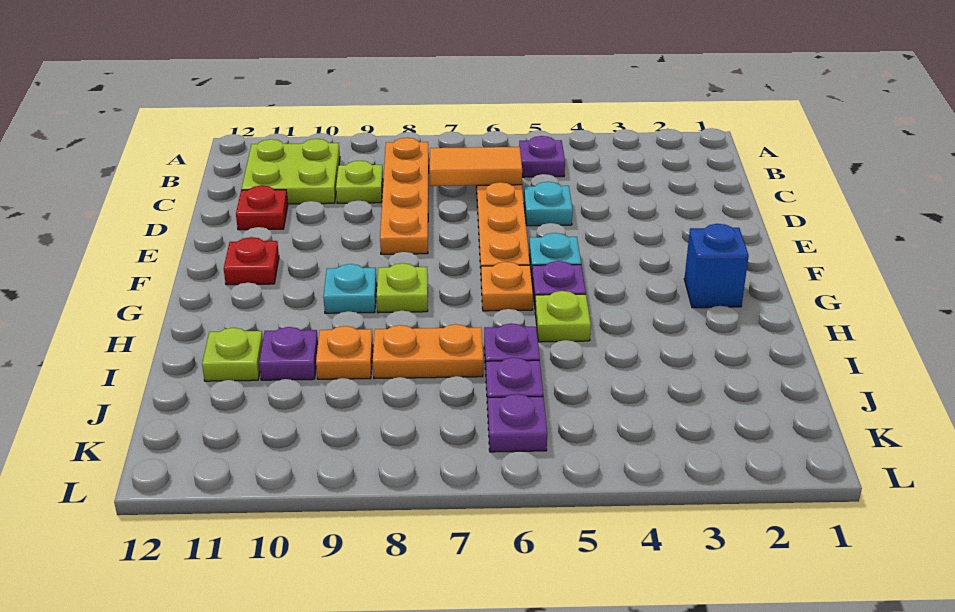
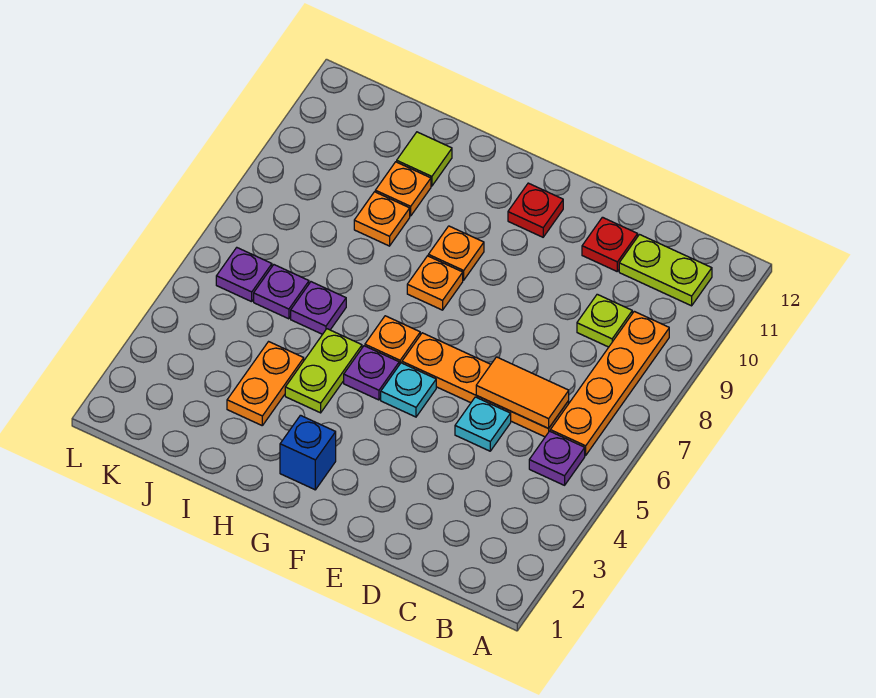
orange plate B8:E8 level 1 -> orange plate B6:B9 level 1
lime plate B10:C11 level 1 -> lime plate B11:C11 level 1
orange tile C6:C7 level 2 -> orange tile C6:D6 level 2
lime plate G8 level 1 -> orange plate G8 level 1
cyan plate G9 level 1 -> orange plate G9 level 1
lime plate H5 level 1 -> lime plate H4:H5 level 1
orange plate I7:I8 level 1 -> orange plate I3:I4 level 1
purple plate I10 level 1 -> orange plate I10 level 1
lime plate I11 level 1 -> lime tile I11 level 1

